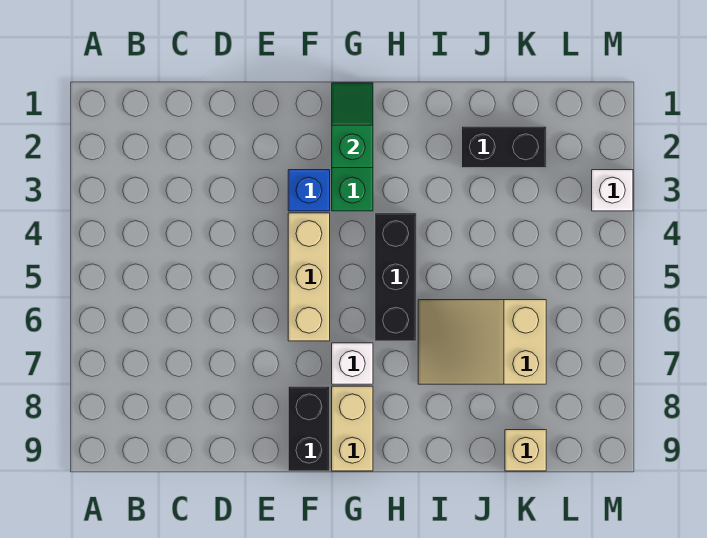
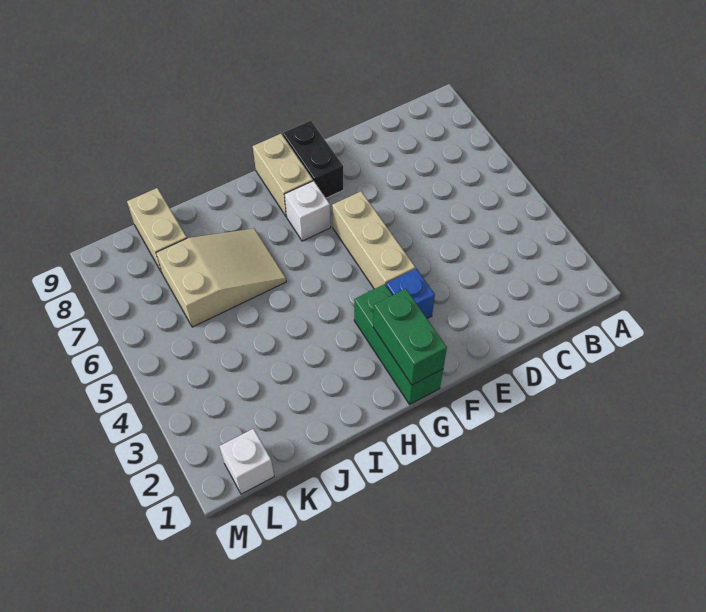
green slope G1:G2 level 2 top 2 -> green brick G1:G2 level 2
black brick H4:H6 level 1 -> none
black brick J2:K2 level 1 -> none
tan brick K9 level 1 -> tan brick K8:K9 level 1
white brick M3 level 1 -> white brick L1 level 1

